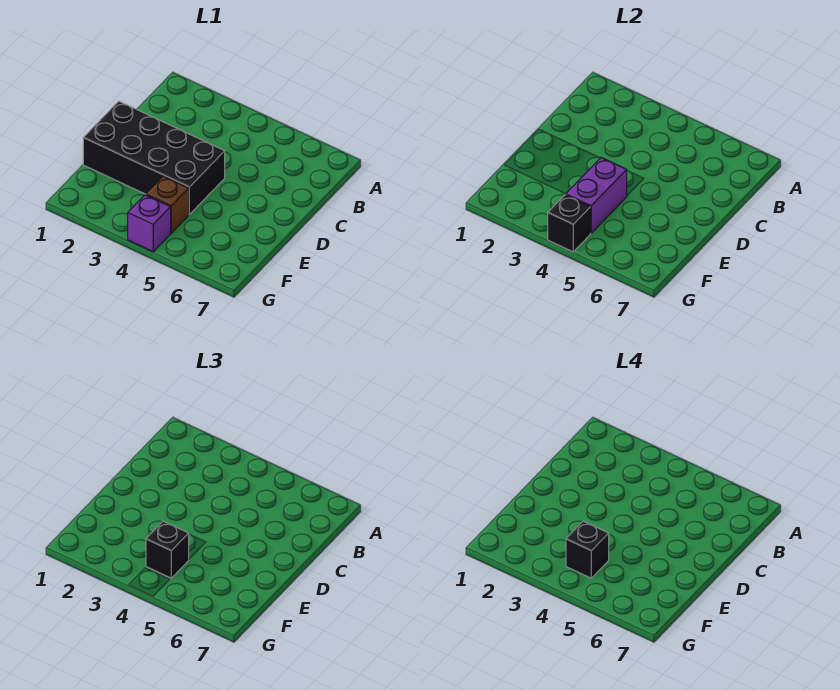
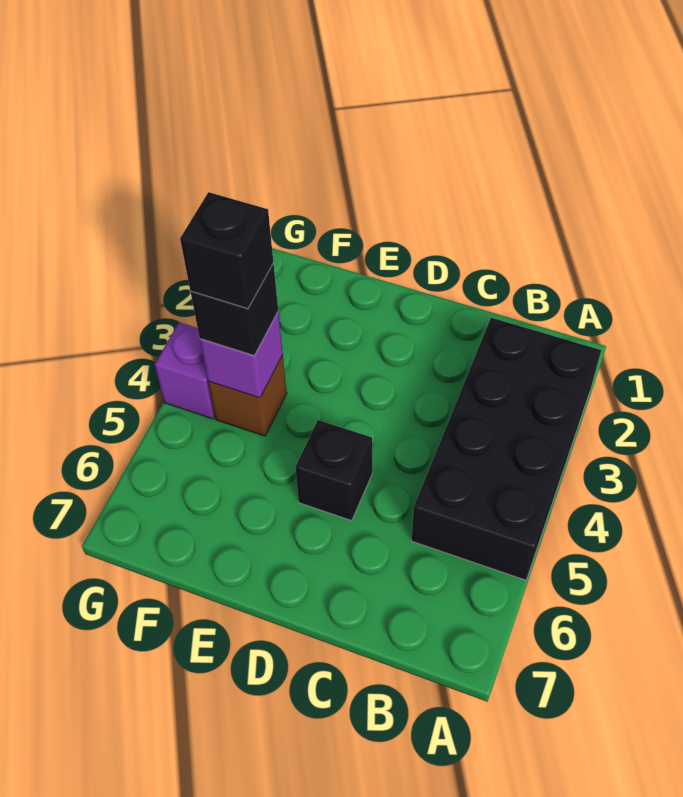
black brick D1:E4 level 1 -> black brick A2:B5 level 1
purple brick E4:F4 level 2 -> purple brick F4 level 2
black brick G4 level 2 -> black brick D5 level 1

